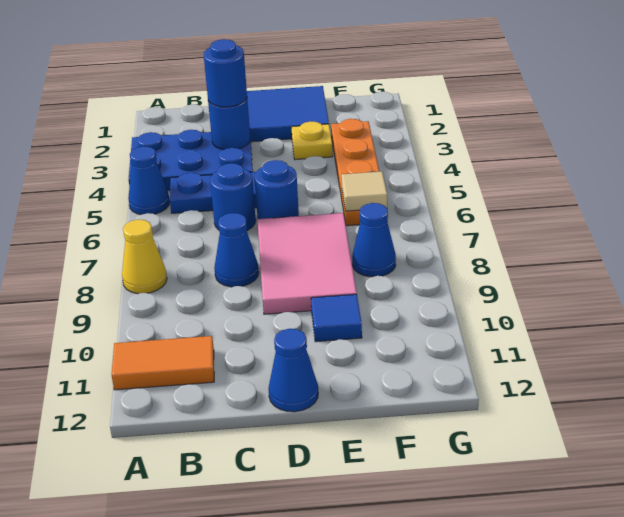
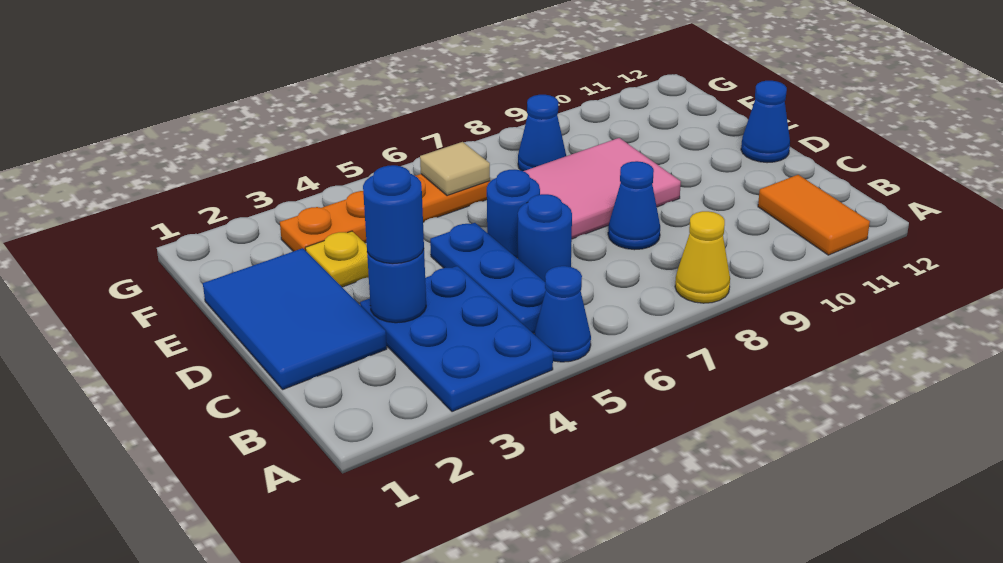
blue tile E10 level 1 -> none

